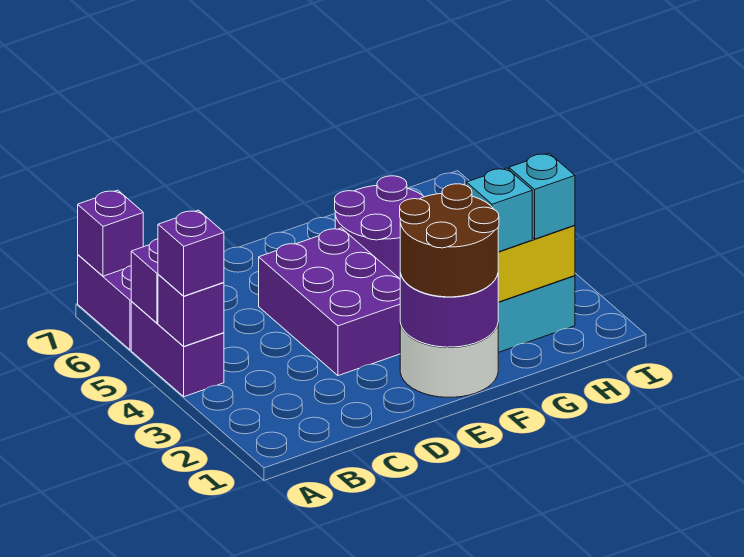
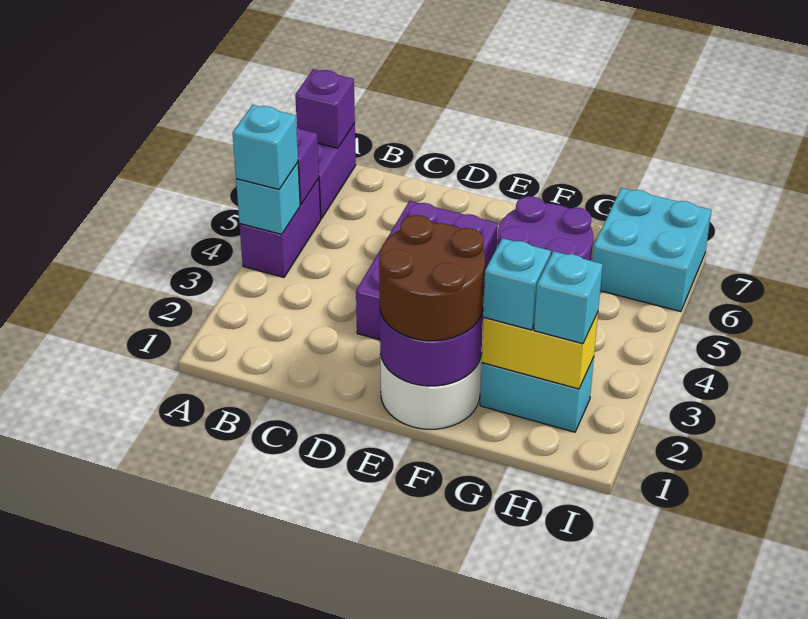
purple brick A4 level 2 -> cyan brick A4 level 2
purple brick A4 level 3 -> cyan brick A4 level 3
none -> cyan brick H6:I7 level 1

